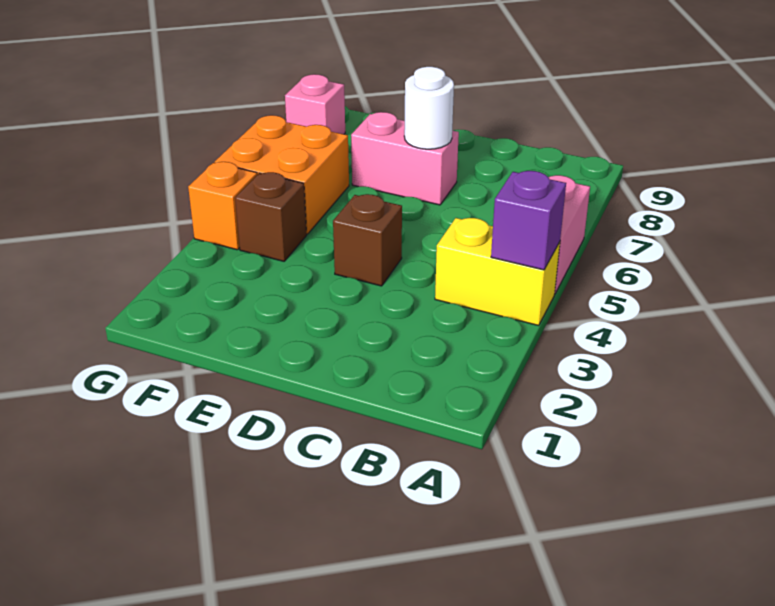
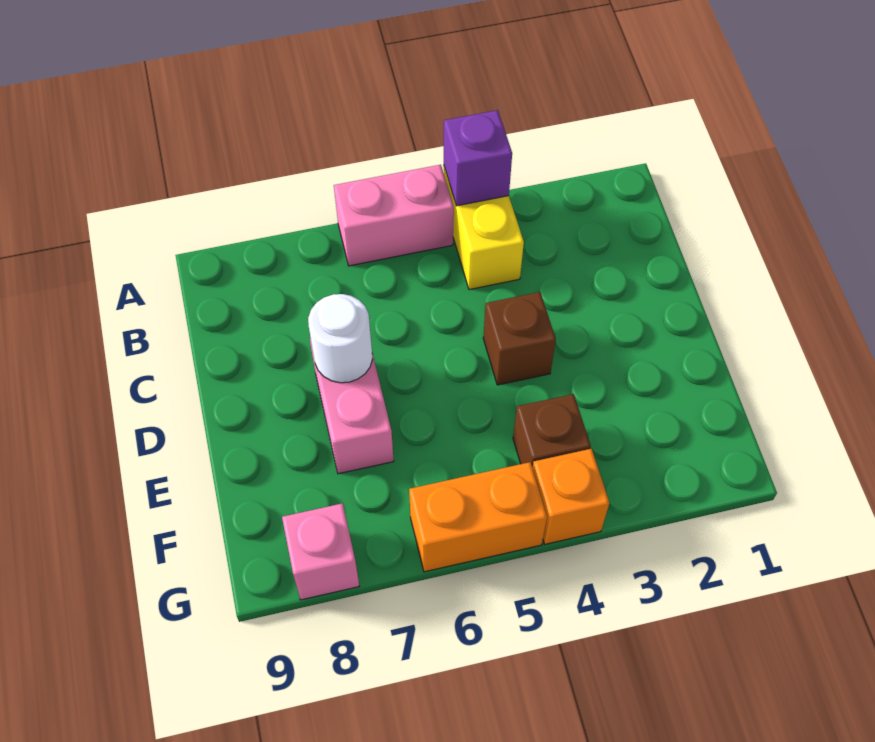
orange brick F5:G6 level 1 -> orange brick G5:G6 level 1

